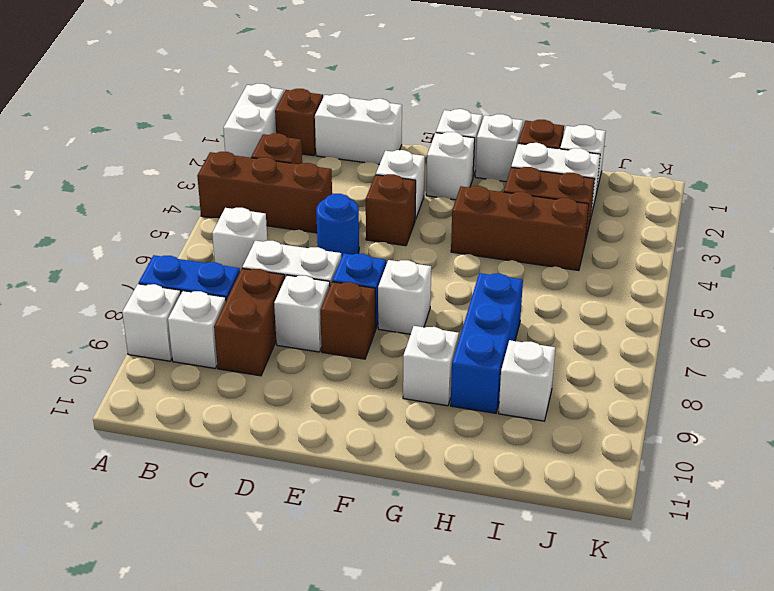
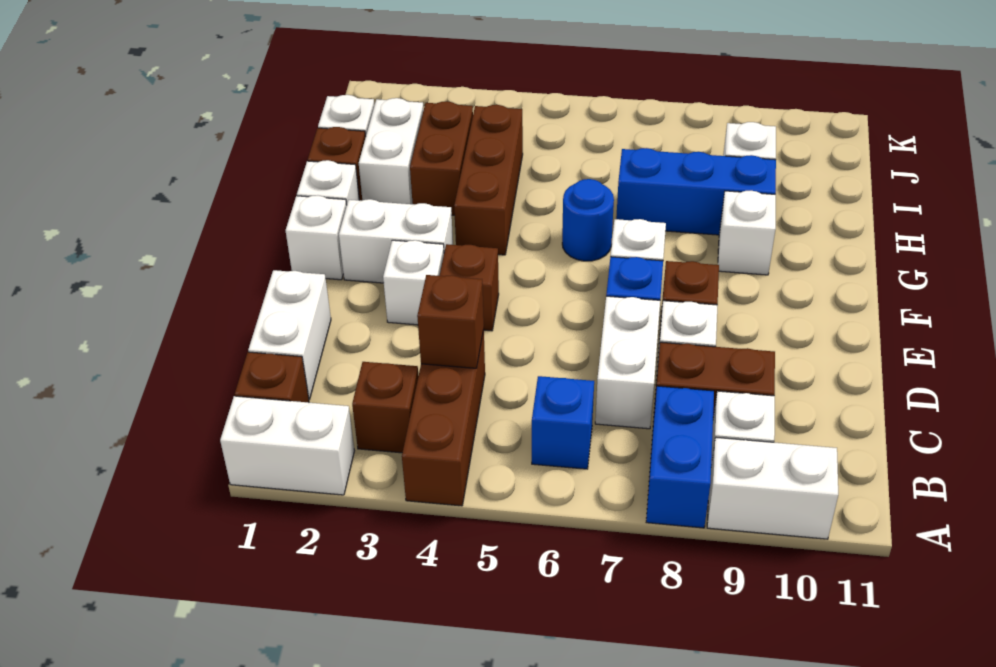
white brick A9 level 1 -> white brick A9:A10 level 1
white brick B6 level 1 -> blue brick B6 level 1
none -> brown brick C4 level 2
blue round brick D5 level 1 -> blue round brick G6 level 1
white brick F2 level 1 -> white brick F2:F3 level 1

